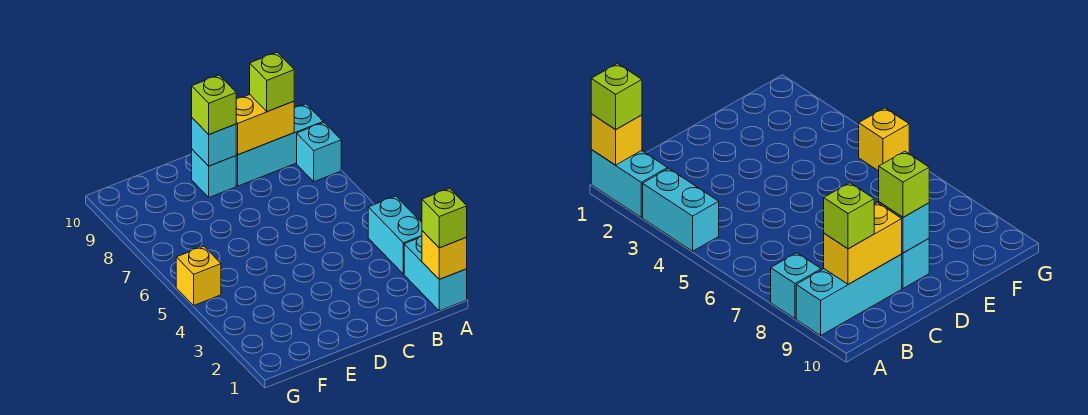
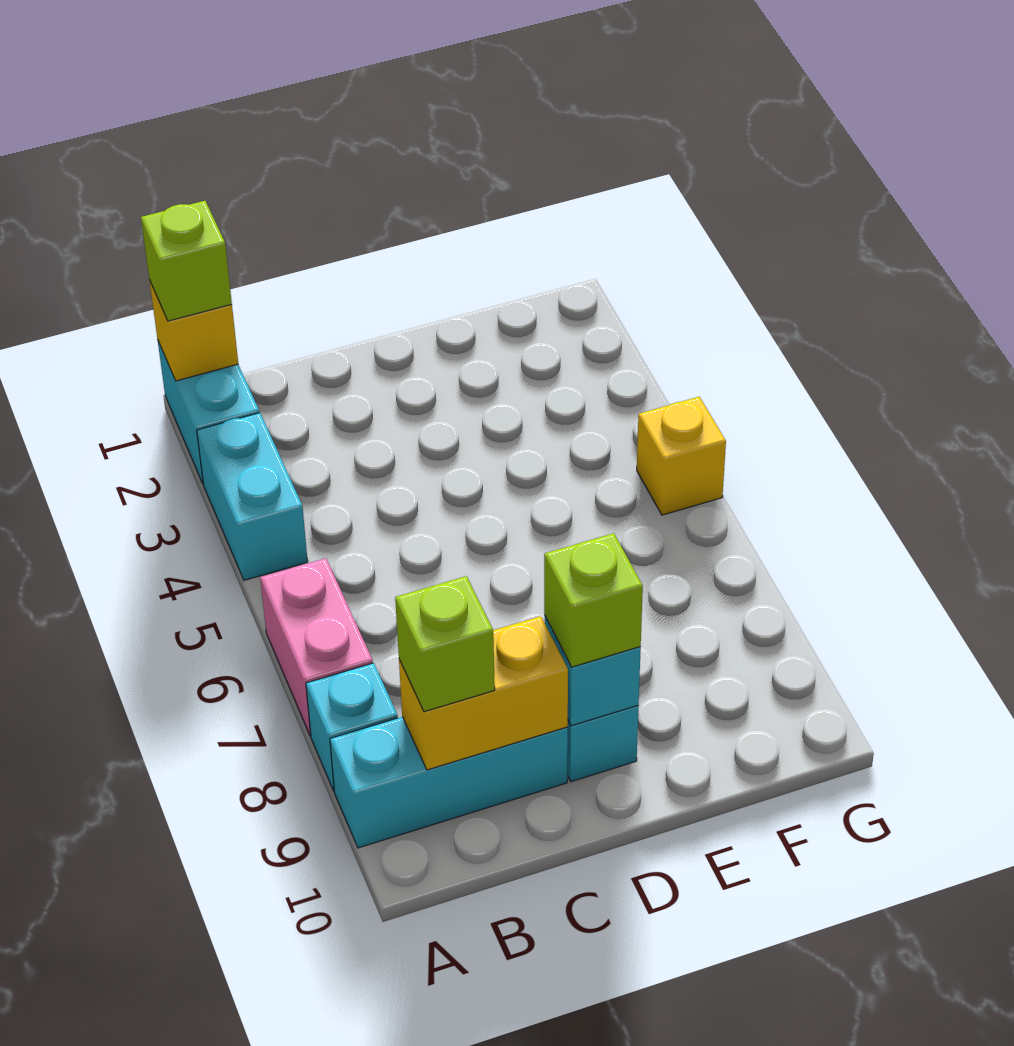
none -> pink brick A6:A7 level 1

